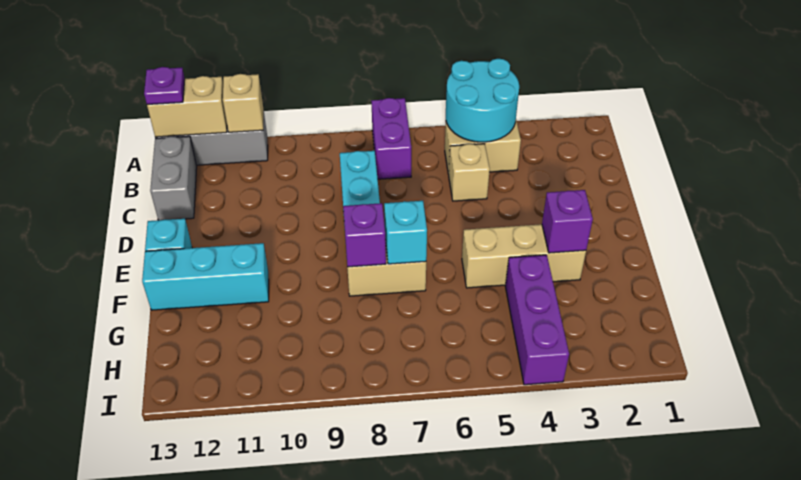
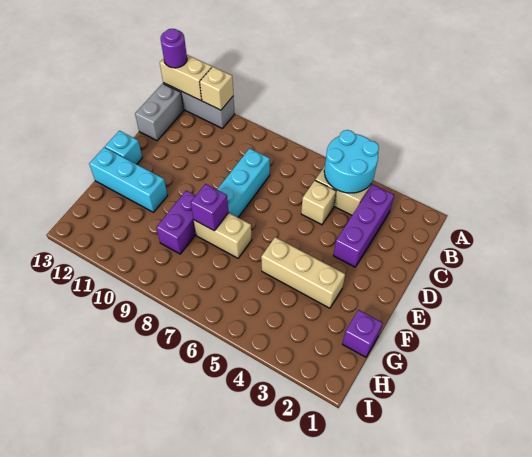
purple brick A7:B7 level 1 -> purple brick F9:G9 level 1
purple plate A13 level 3 -> purple round brick A13 level 3
purple brick F3 level 2 -> purple brick G1 level 1
cyan brick F7 level 2 -> none
purple brick G4:I4 level 1 -> purple brick B3:D3 level 1

